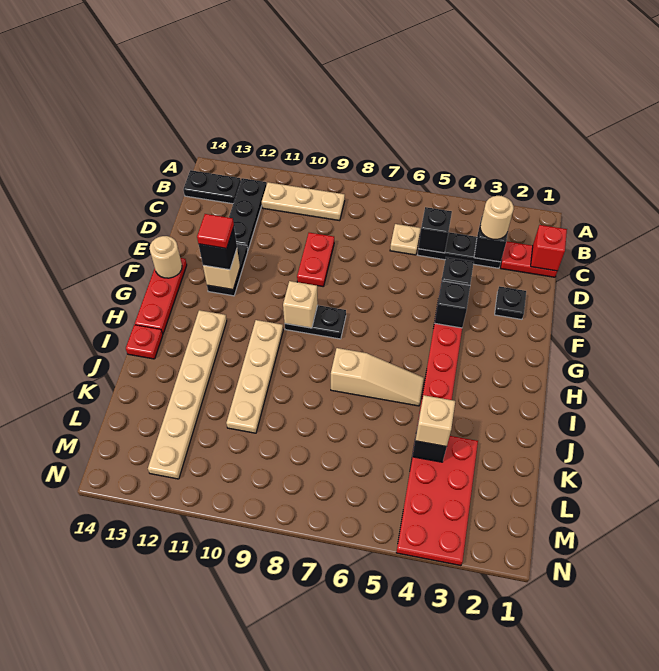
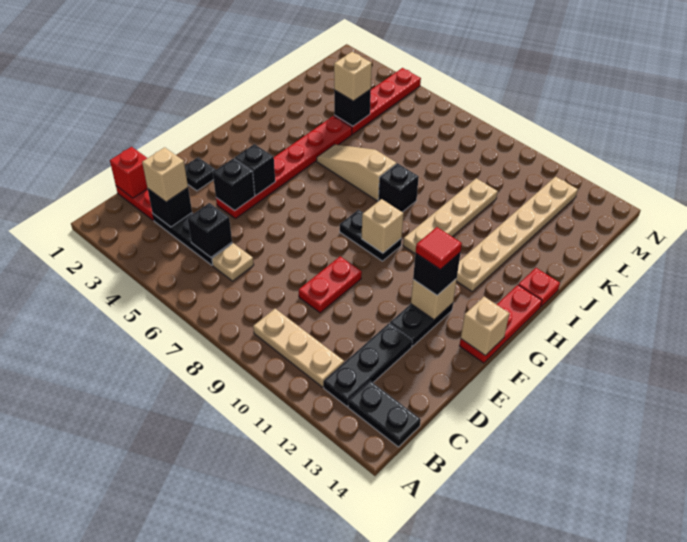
tan round brick C3 level 3 -> tan brick C3 level 3
tan round brick F14 level 2 -> tan brick F14 level 2
none -> black brick I8 level 1
red plate K3:N4 level 1 -> red plate K4:N4 level 1

